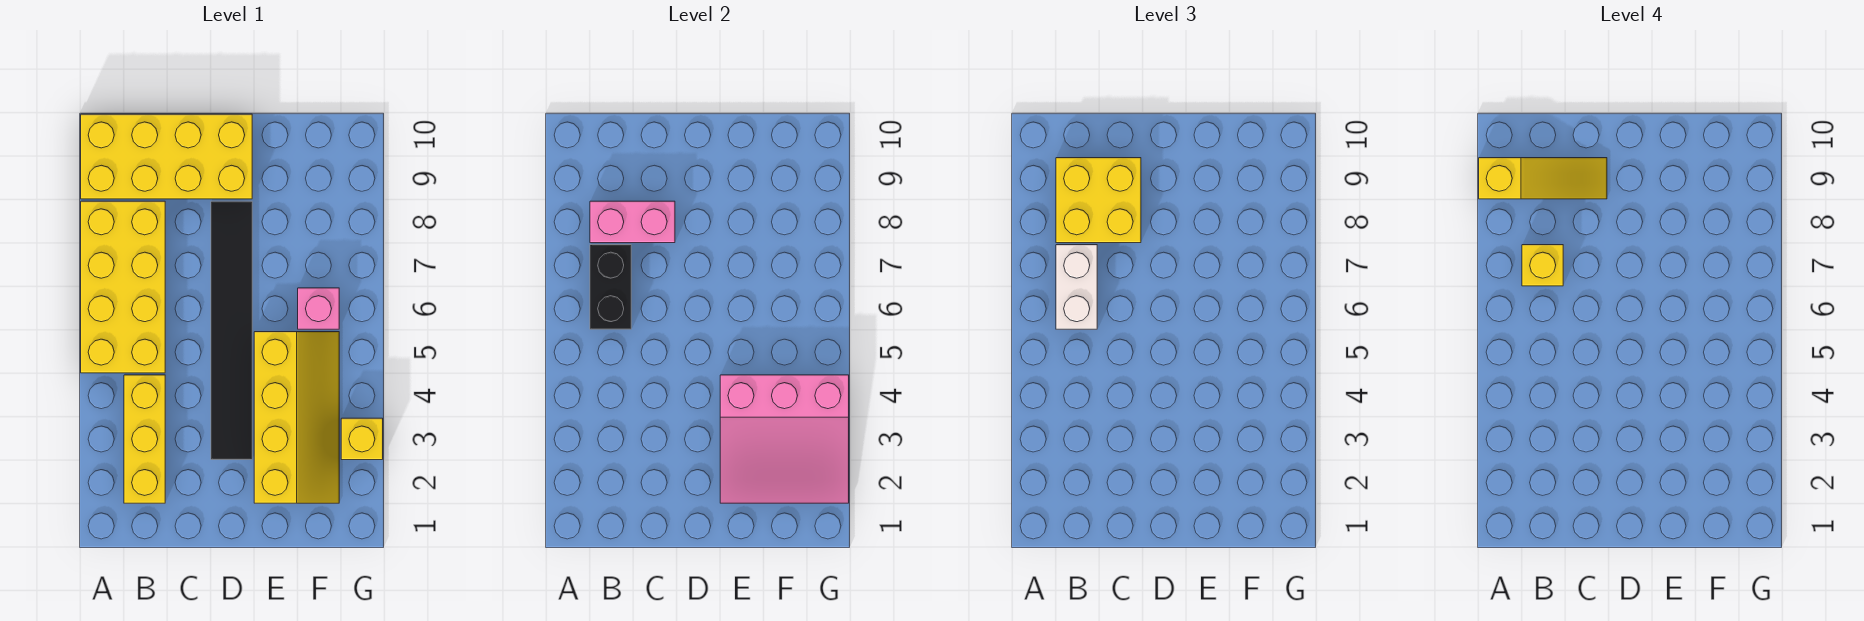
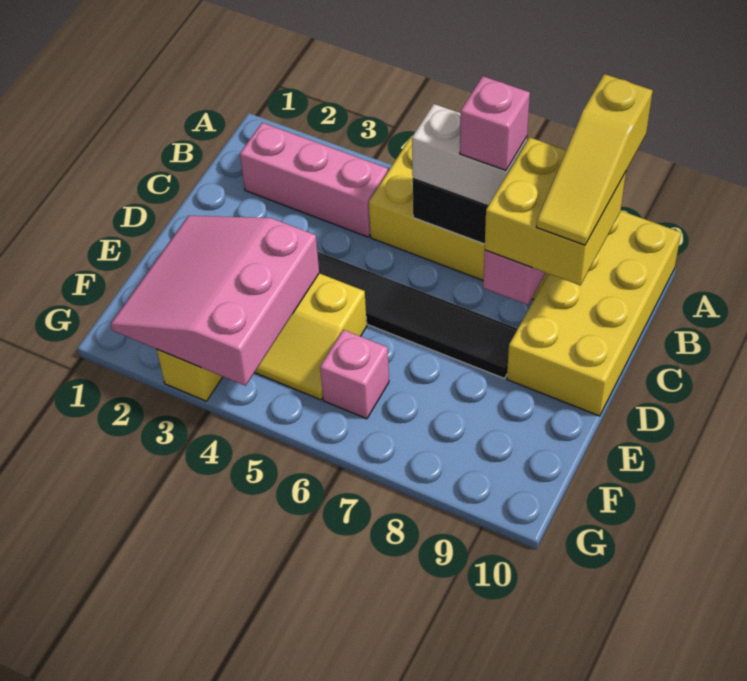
yellow brick B2:B4 level 1 -> pink brick B2:B4 level 1
yellow brick B7 level 4 -> pink brick B7 level 4

